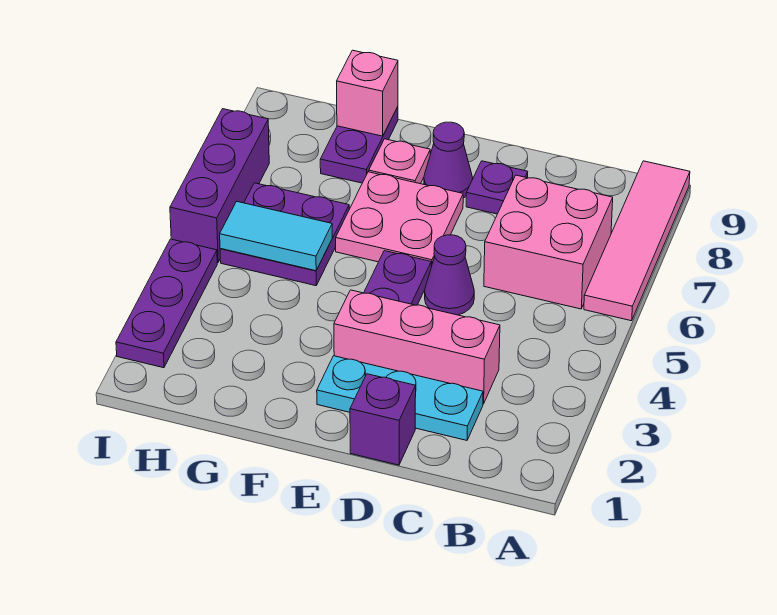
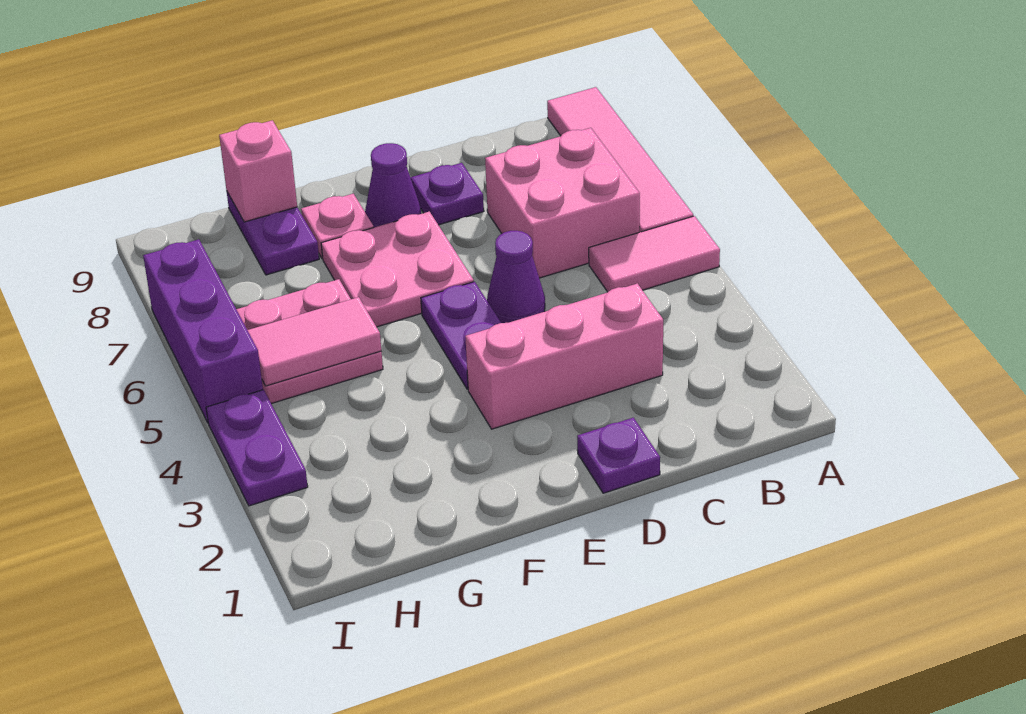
none -> pink tile A5:B5 level 1
cyan plate C2:E2 level 1 -> none
purple brick D1 level 1 -> purple plate D1 level 1
purple plate G5:H6 level 1 -> pink plate G5:H6 level 1
cyan tile G5:H5 level 2 -> pink tile G5:H5 level 2
purple plate I2:I4 level 1 -> purple plate I3:I4 level 1

